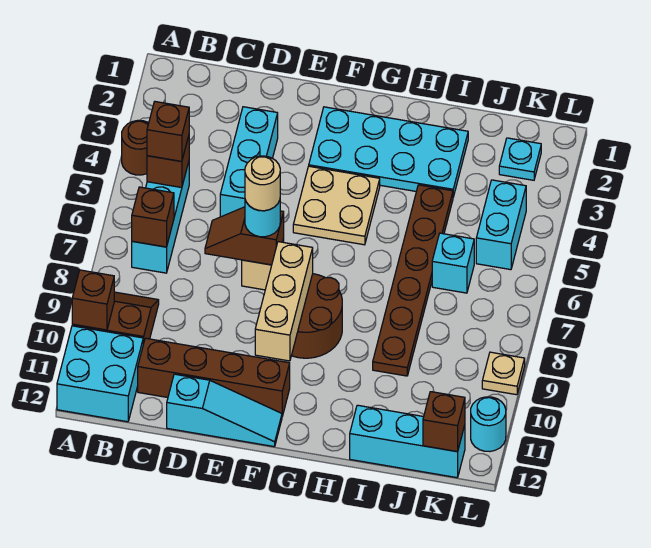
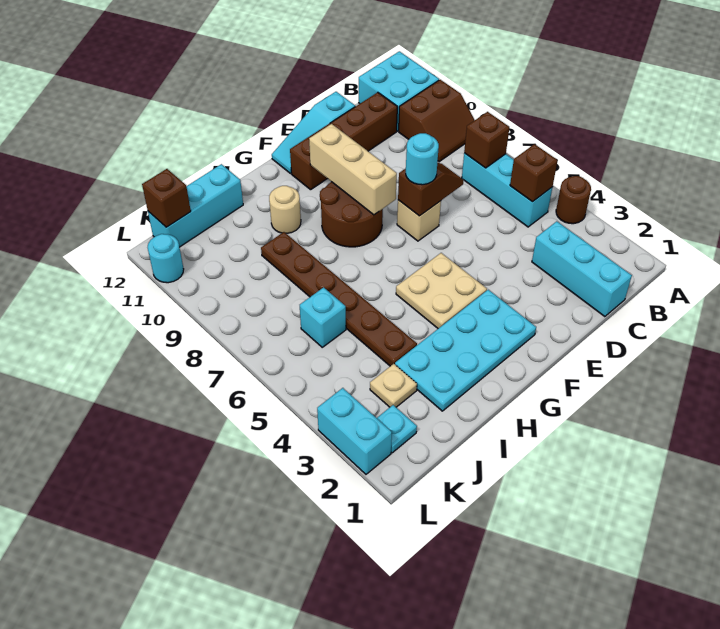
brown brick A10 level 2 -> none
brown brick B5 level 3 -> none
cyan brick D3:D5 level 1 -> cyan brick C1:C3 level 1
tan round brick E7 level 4 -> tan round brick H10 level 1
cyan brick K4:K5 level 1 -> cyan brick L2:L3 level 1
tan plate L9 level 1 -> tan plate J3 level 1

